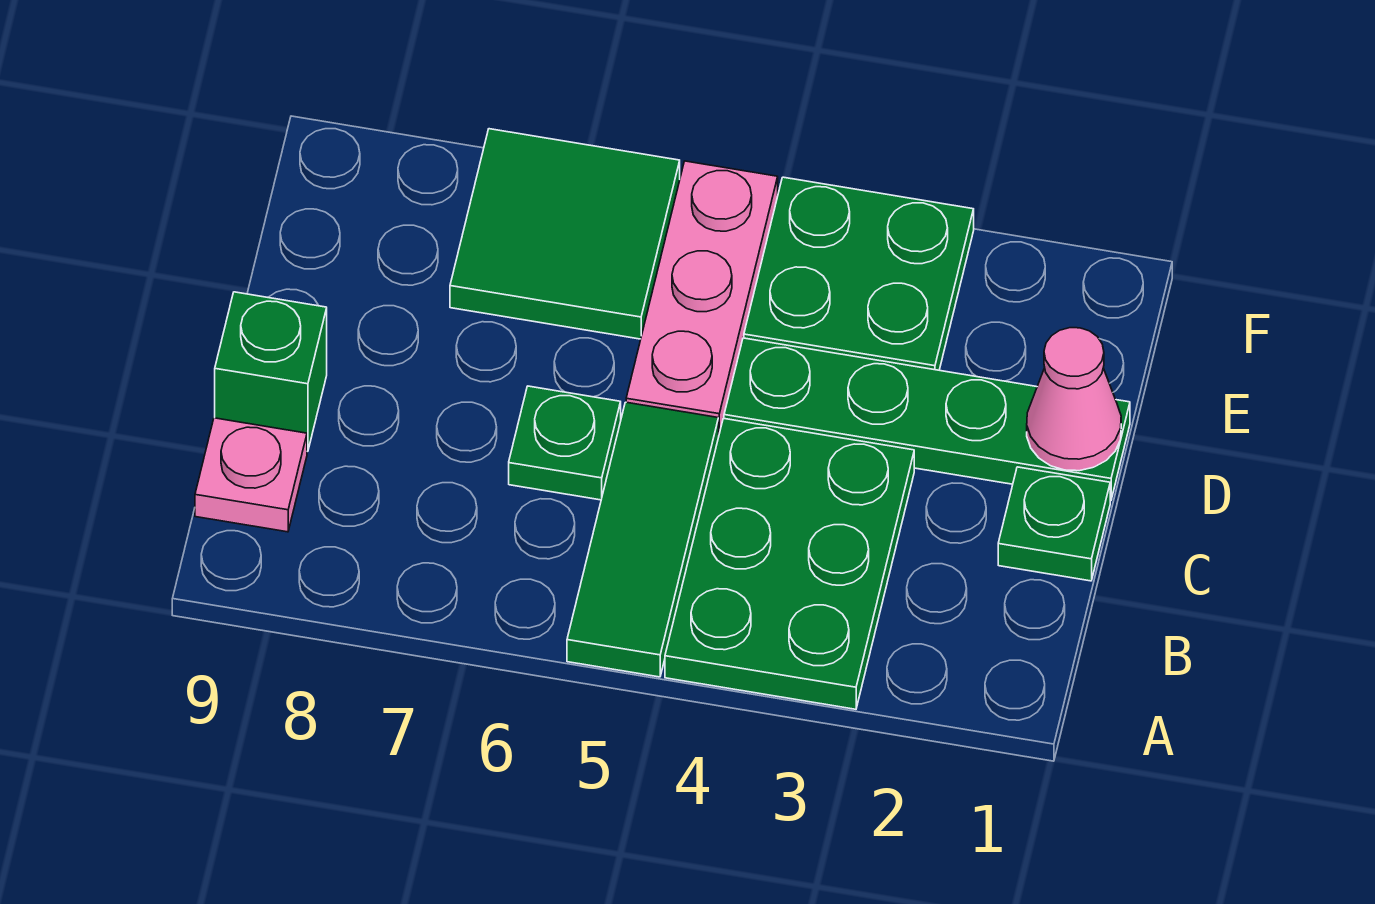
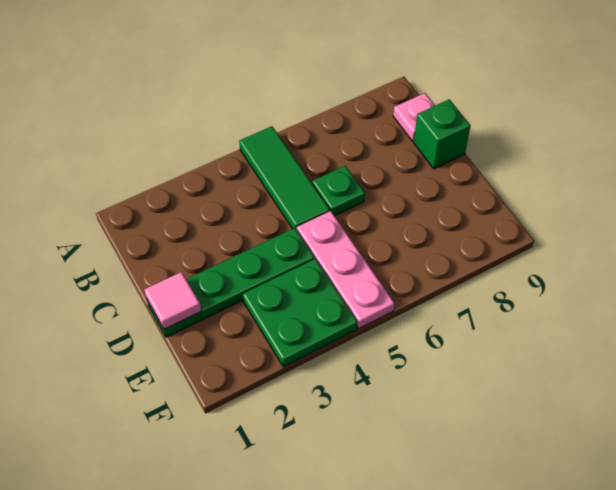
green plate A3:C4 level 1 -> none
green plate C1 level 1 -> none
pink cone D1 level 2 -> pink tile D1 level 2
green tile E6:F7 level 1 -> none

